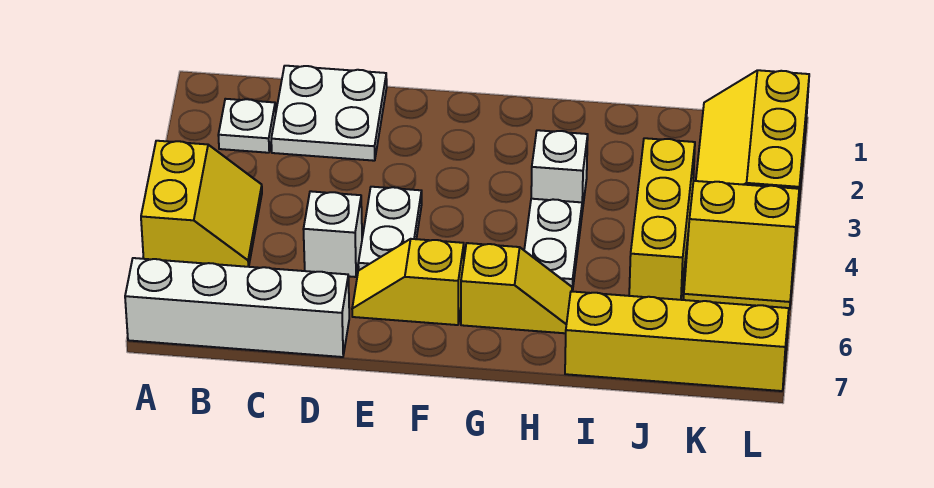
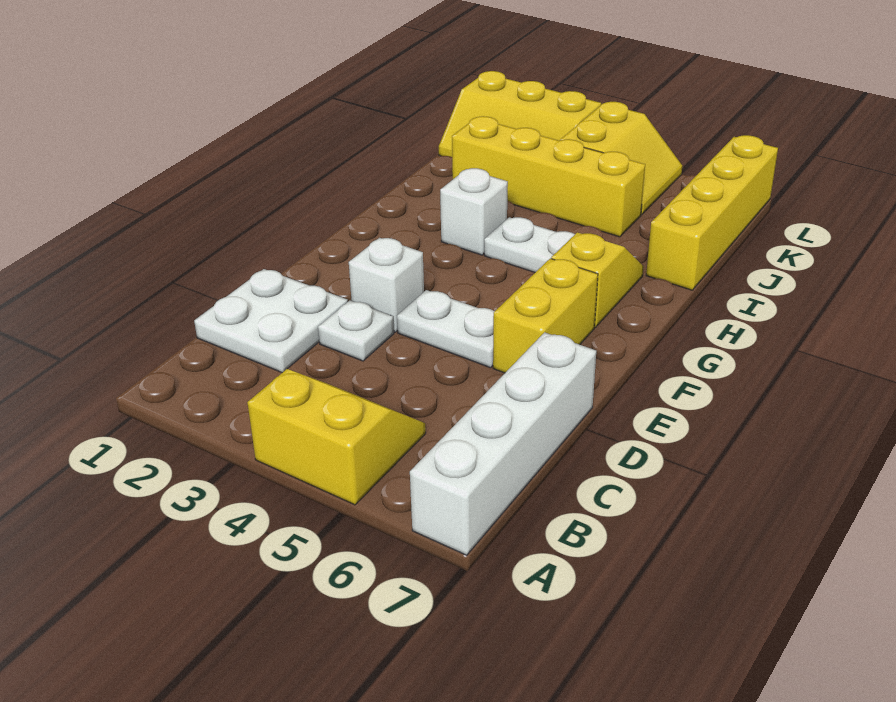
white plate B2 level 1 -> white plate D3 level 1
white brick D5 level 1 -> white brick E3 level 1
yellow slope E6:F6 level 1 top F -> yellow brick E6:F6 level 1
yellow brick J3:J5 level 1 -> yellow brick J2:J5 level 1

